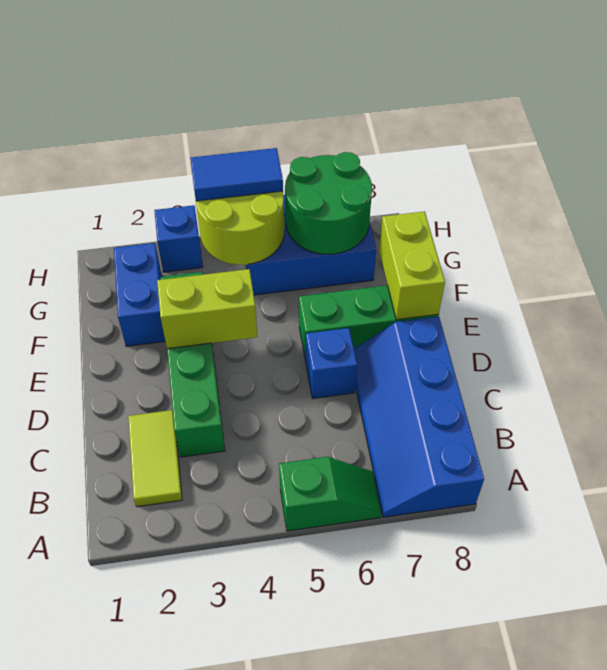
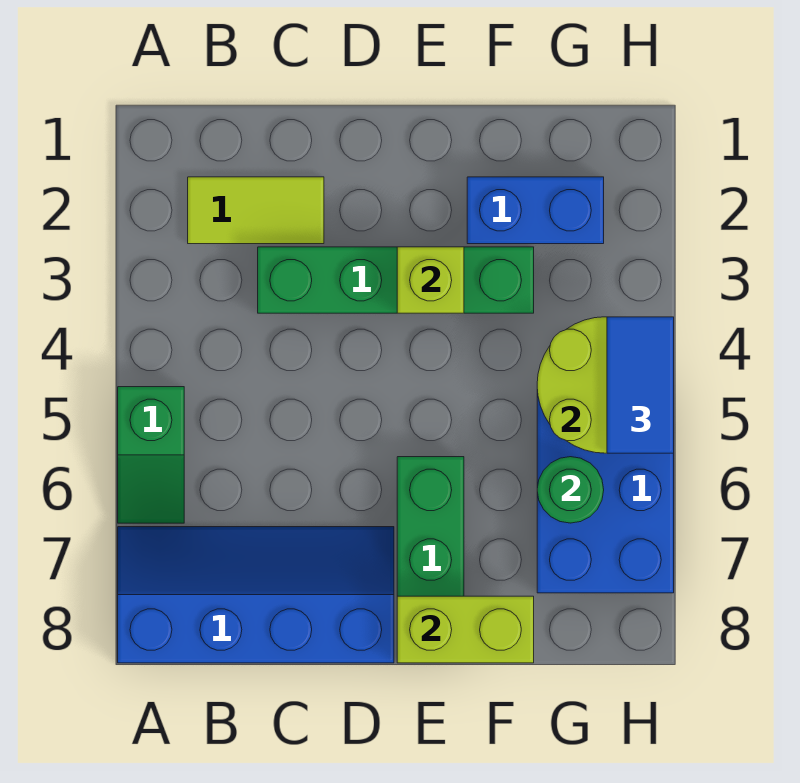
blue brick D6 level 1 -> none
lime brick E3:E4 level 2 -> lime brick E3 level 2
green round brick G6:H7 level 2 -> green round brick G6 level 2
blue brick H3 level 1 -> none

